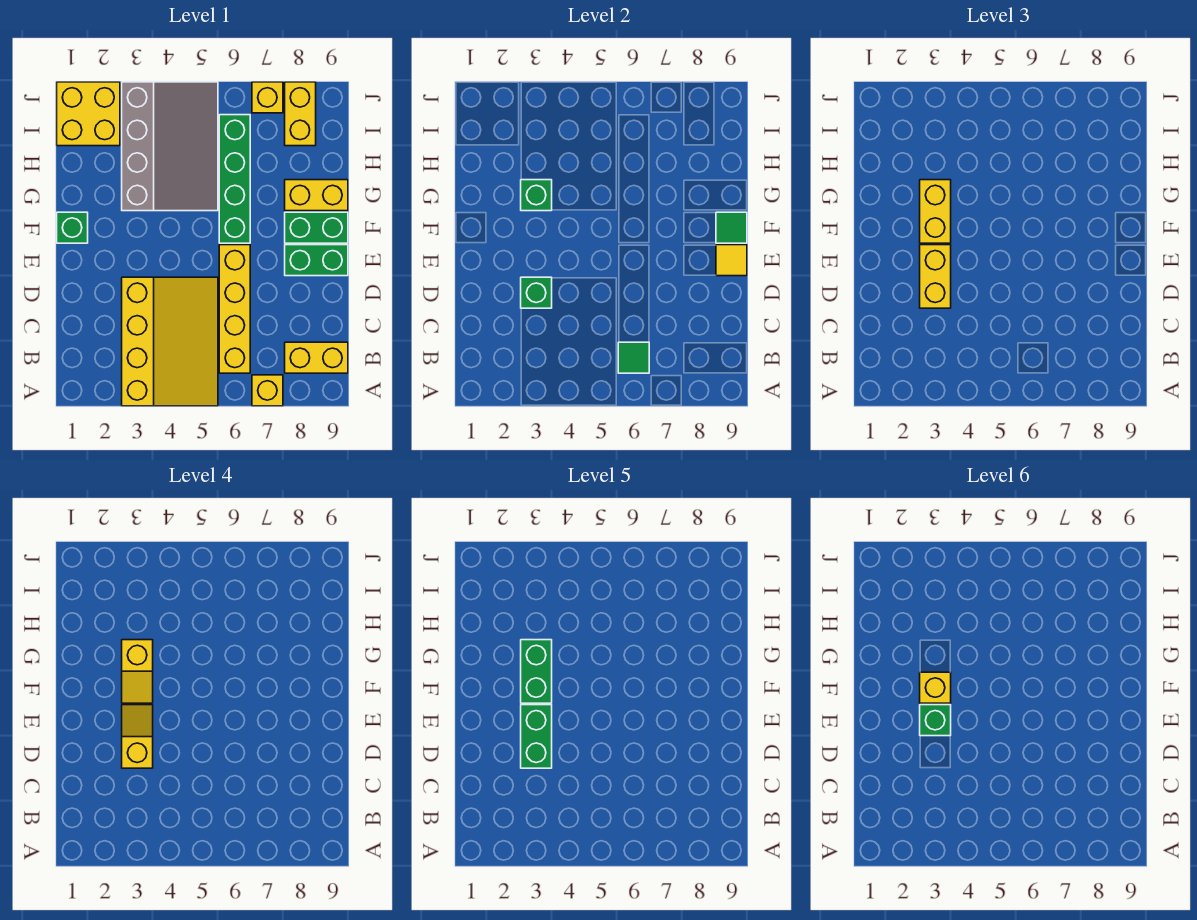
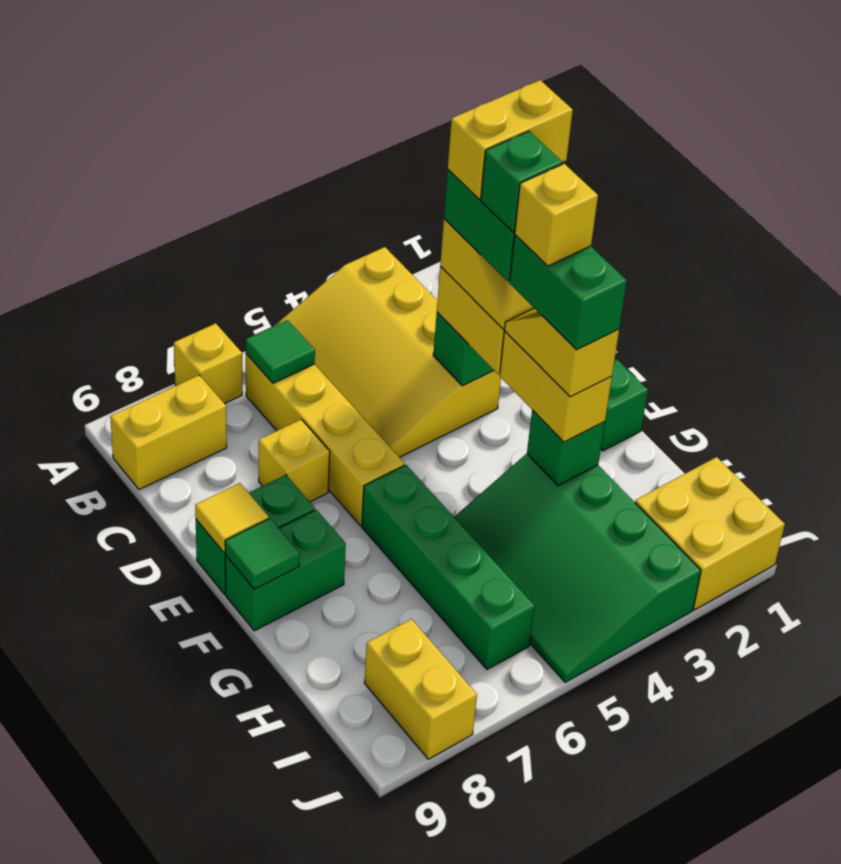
grey slope G3:J5 level 1 top 3 -> green slope G3:J5 level 1 top 3
yellow brick G8:G9 level 1 -> yellow brick D2:D3 level 6
yellow brick J7 level 1 -> yellow brick D7 level 1

